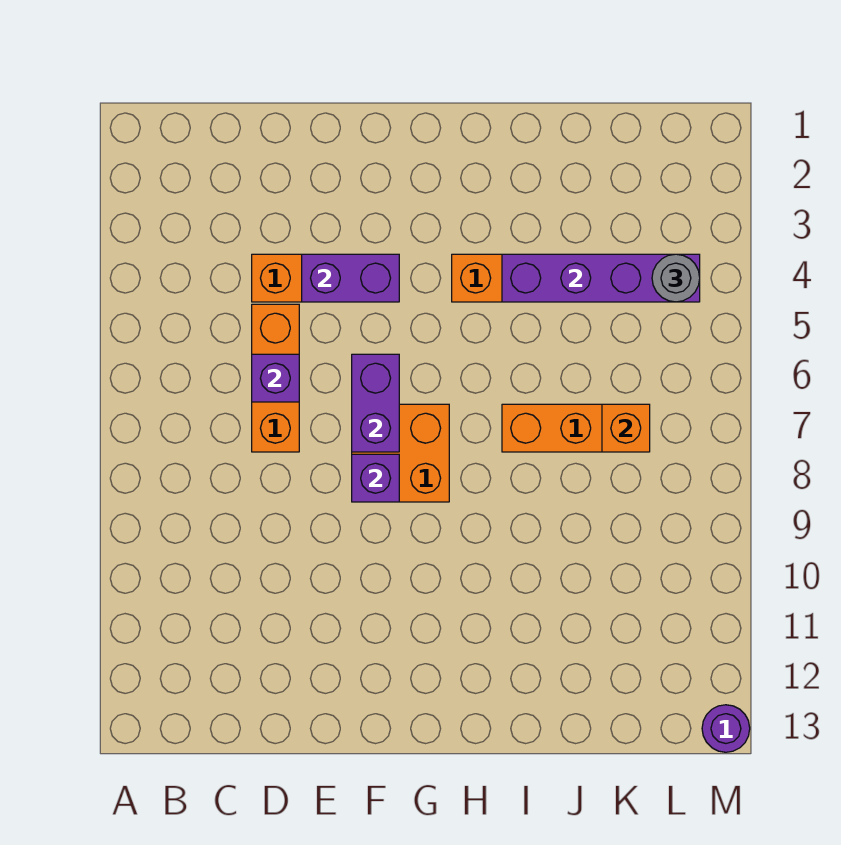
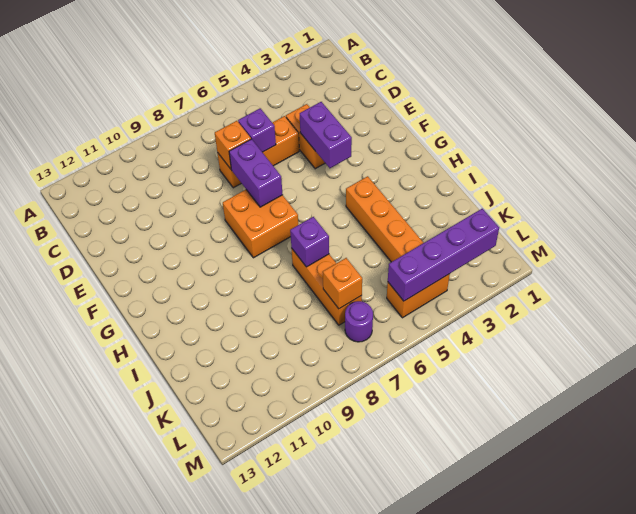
none -> orange brick D7 level 2
purple brick F6:F7 level 2 -> purple brick E7:F7 level 2
purple brick F8 level 2 -> purple brick I7 level 2
purple brick I4:L4 level 2 -> purple brick L2:L5 level 2
none -> orange brick L4:L5 level 1
grey round brick L4 level 3 -> none
purple round brick M13 level 1 -> purple round brick L7 level 1

